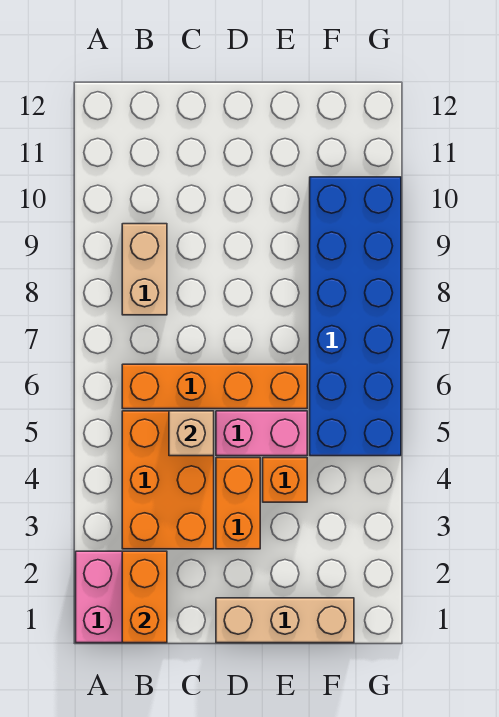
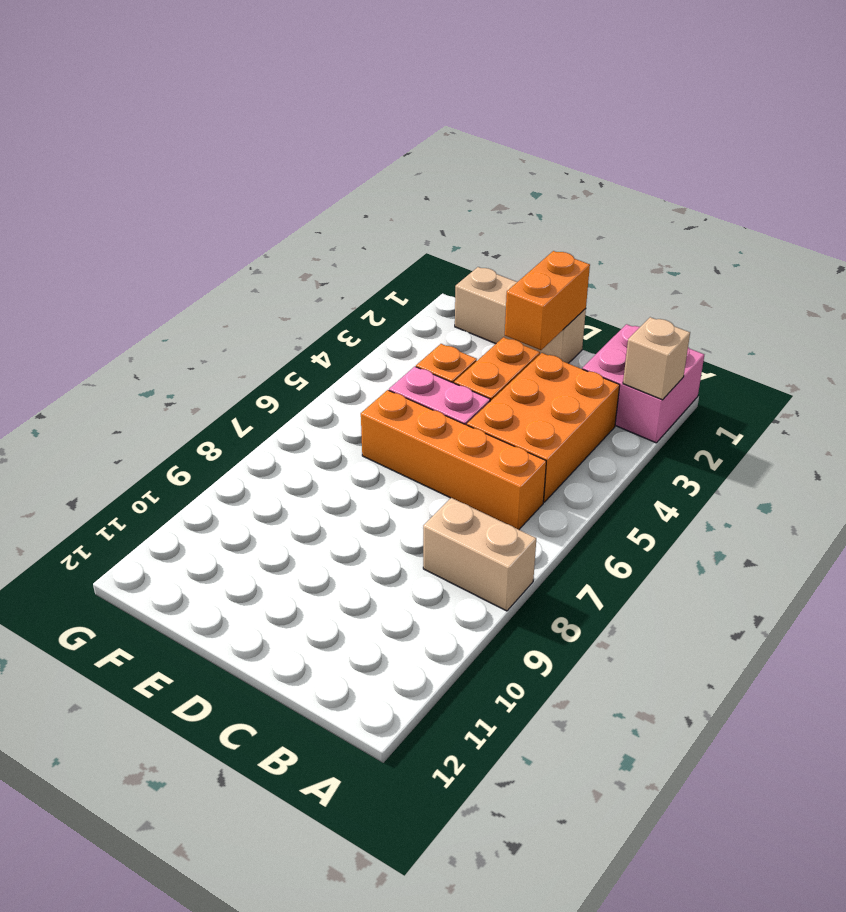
orange brick B1:B2 level 2 -> orange brick D1:D2 level 2
tan brick B8:B9 level 1 -> tan brick A8:B8 level 1
tan brick C5 level 2 -> tan brick A2 level 2
blue brick F5:G10 level 1 -> none

